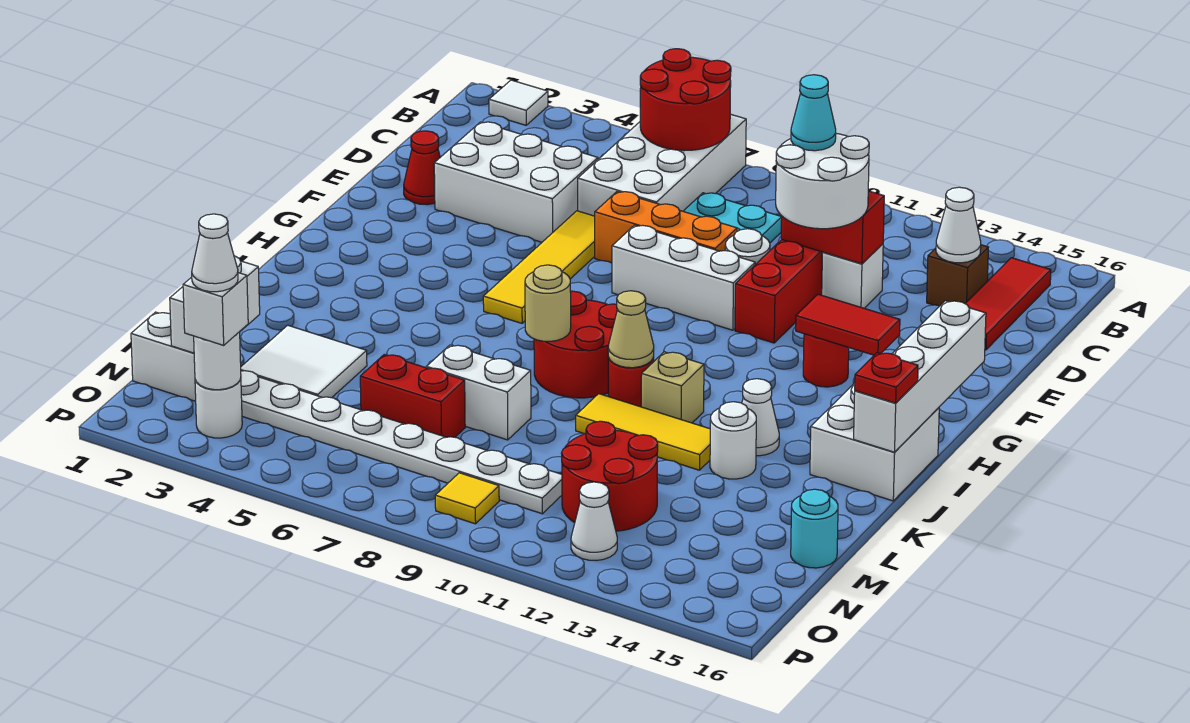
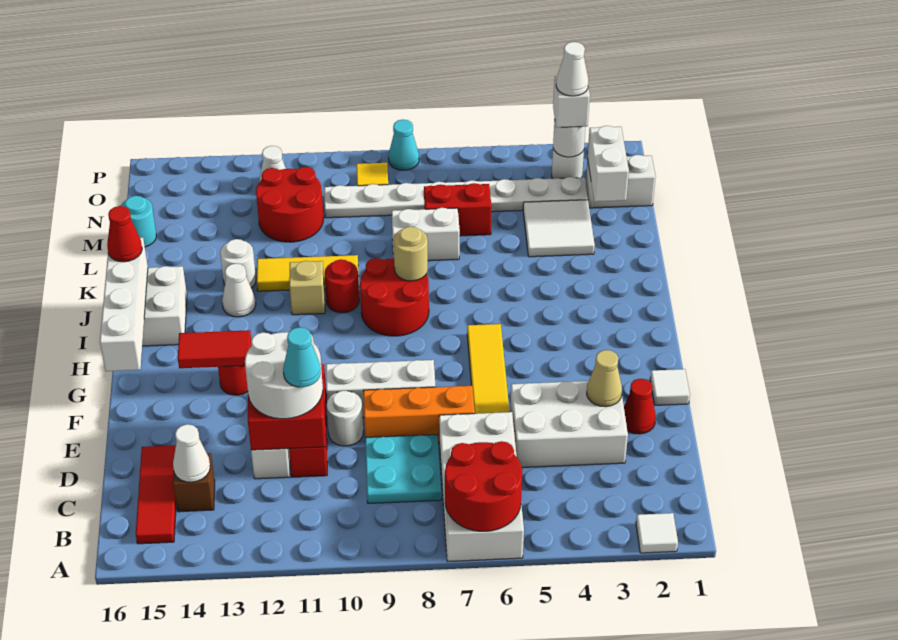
none -> white tile F1 level 1
tan cone J10 level 2 -> tan cone E3 level 2
red plate J16 level 3 -> red cone J16 level 3
none -> cyan cone P8 level 1

